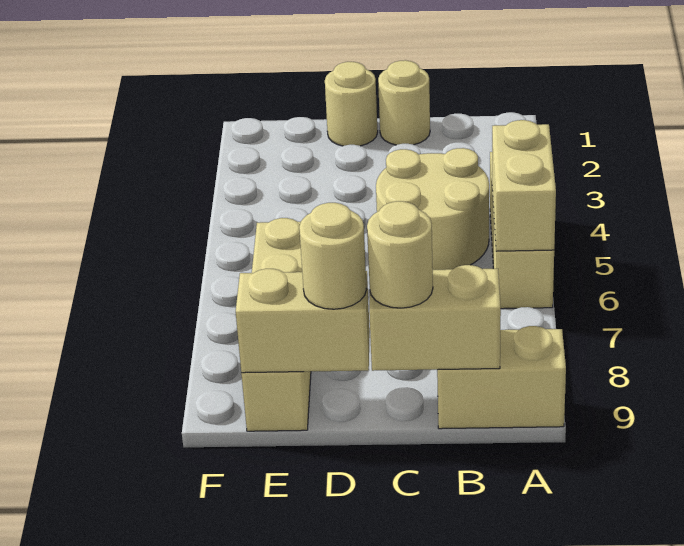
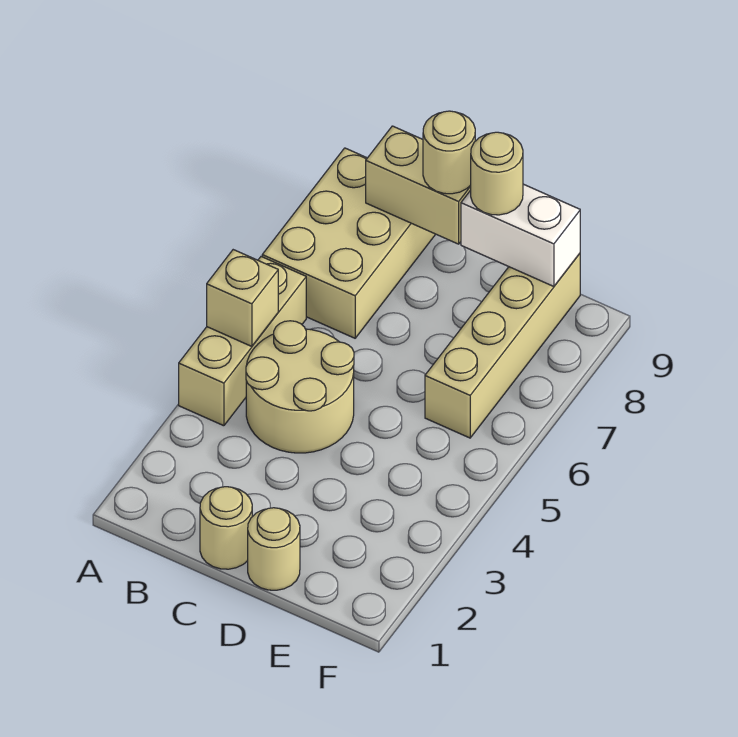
tan brick A5:A6 level 2 -> tan brick A5 level 2
tan brick A9:B9 level 1 -> tan brick A7:B9 level 1
tan brick D9:E9 level 2 -> white brick D9:E9 level 2

